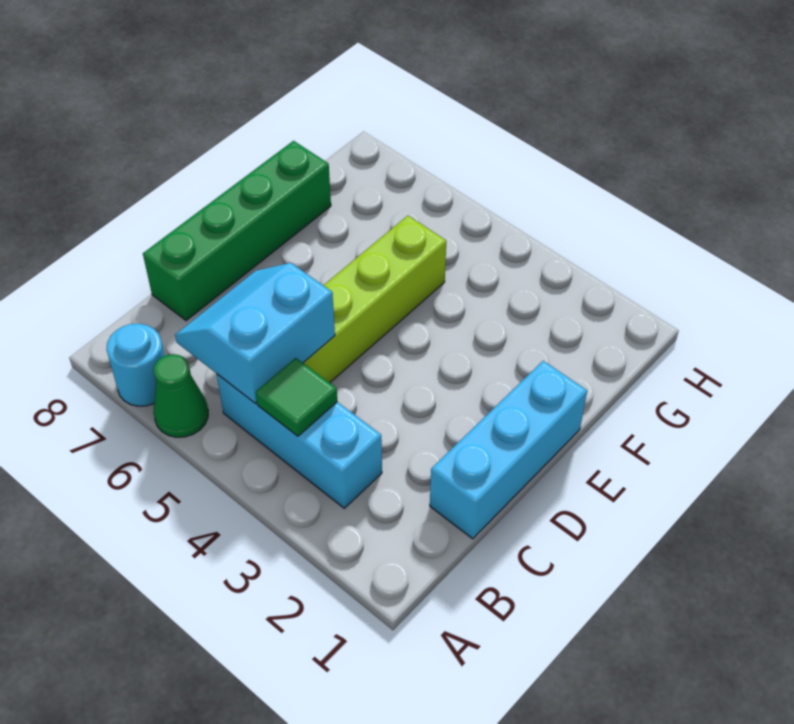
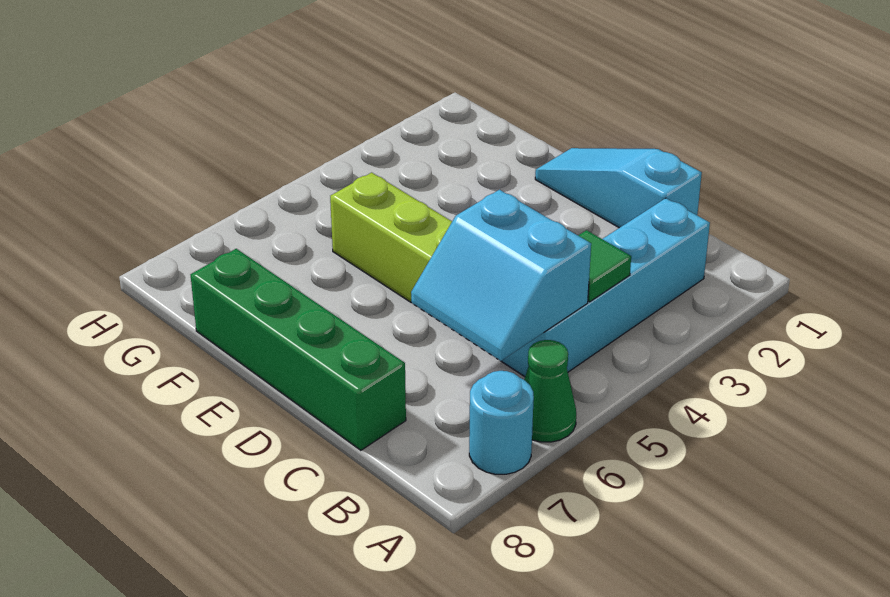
cyan brick B3:B5 level 1 -> cyan brick B2:B5 level 1
cyan brick C1:E1 level 1 -> cyan slope C1:E1 level 1 top C

